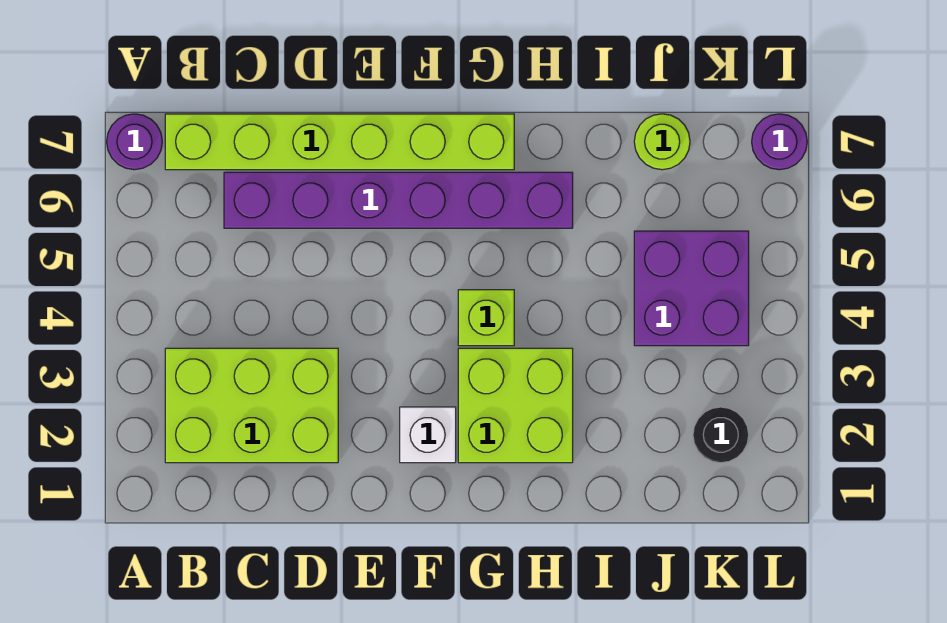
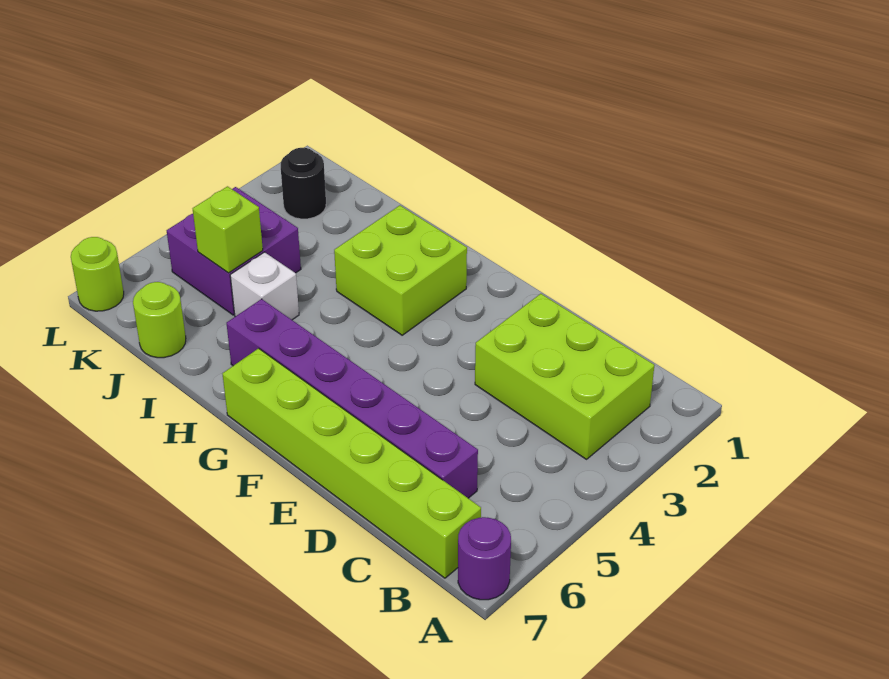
white brick F2 level 1 -> white brick I5 level 1
lime brick G4 level 1 -> lime brick J5 level 2
purple round brick L7 level 1 -> lime round brick L7 level 1

